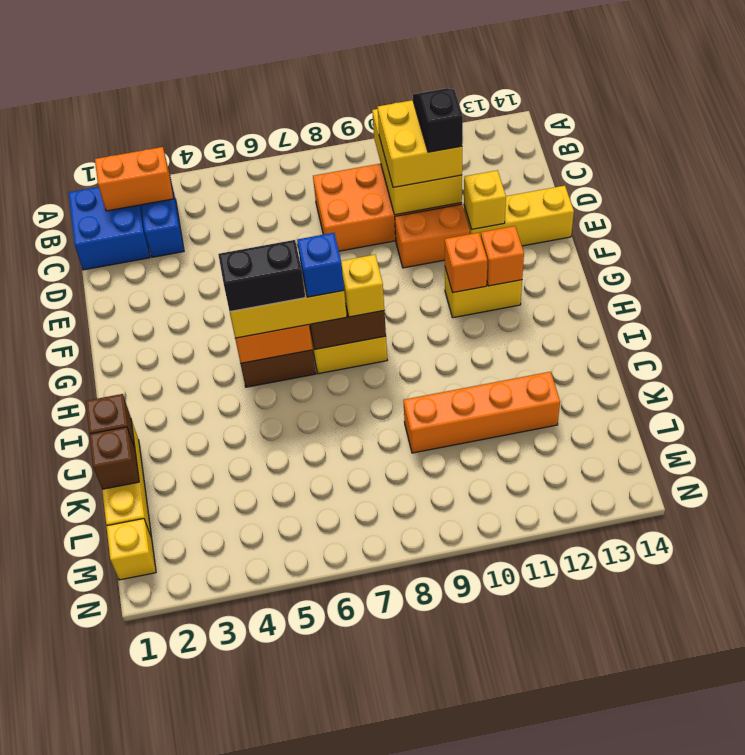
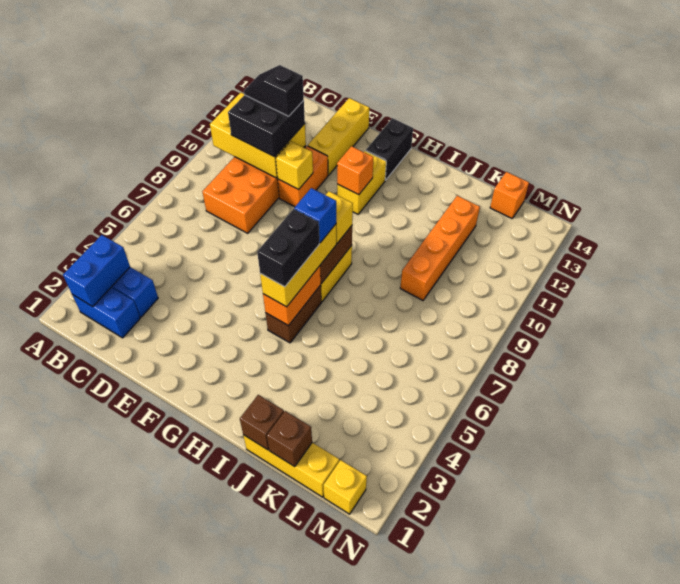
blue brick B1:C2 level 1 -> blue brick B2:C2 level 1
orange brick B2:B3 level 2 -> blue brick B2:B3 level 2
yellow brick C10:D11 level 3 -> black brick C10:D11 level 3
yellow brick E12 level 2 -> yellow brick E10 level 2
orange brick G12 level 2 -> orange brick L14 level 1
none -> black brick G13:G14 level 1

